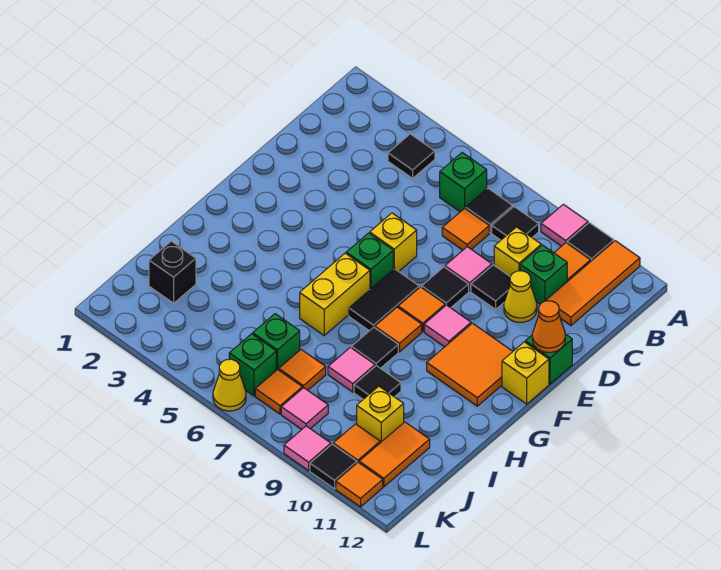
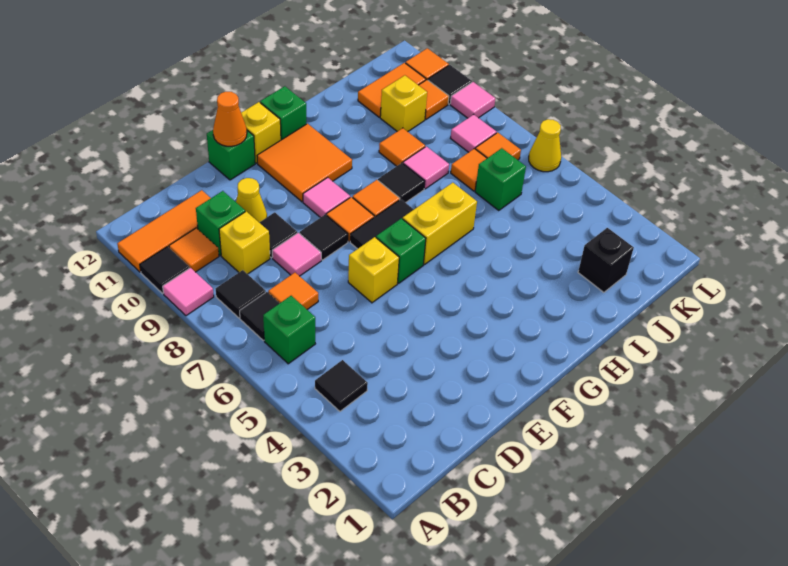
black tile I9 level 1 -> orange tile I9 level 1
green brick K6 level 1 -> green brick G12 level 1

